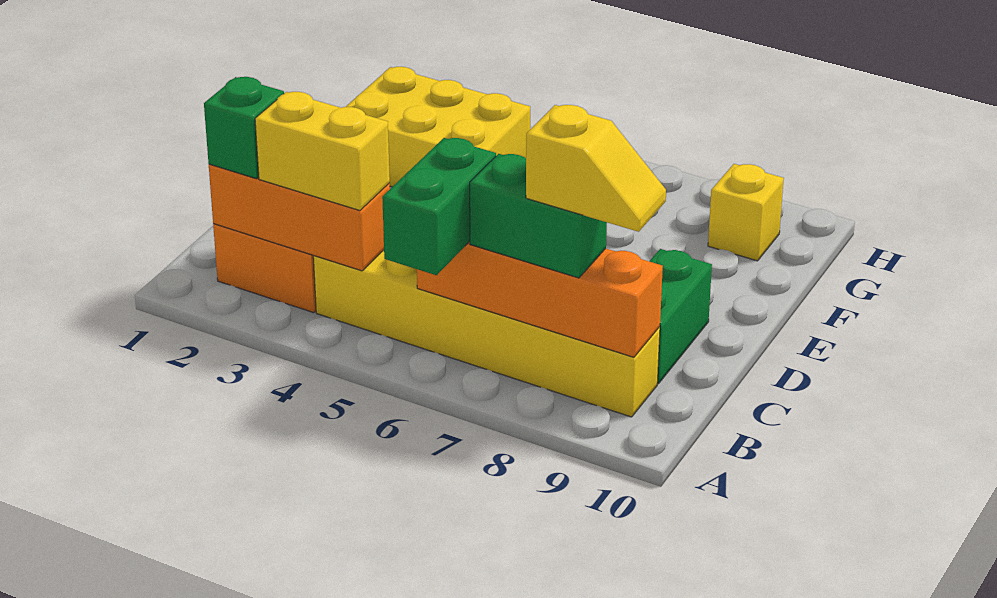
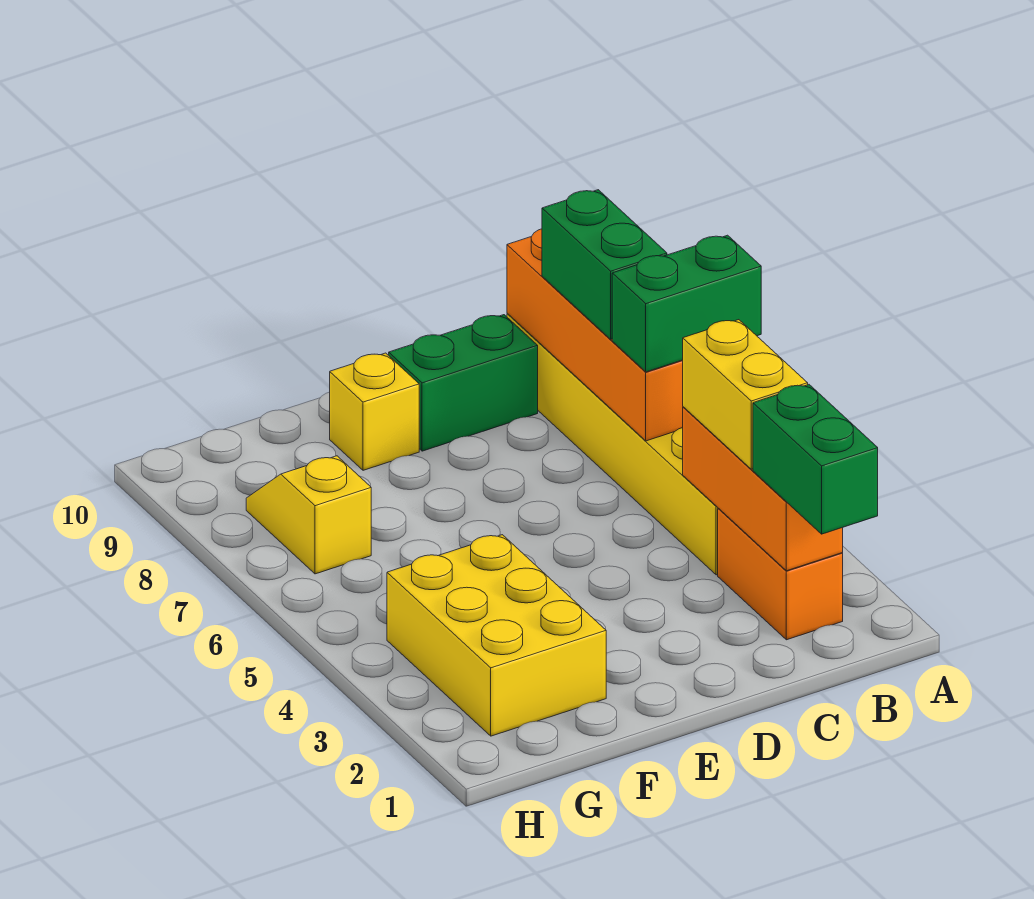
green brick B2 level 3 -> green brick B1:B2 level 3
yellow slope B8:B9 level 4 top 8 -> yellow slope G7:G8 level 1 top 7
yellow brick G9 level 1 -> yellow brick E9 level 1

